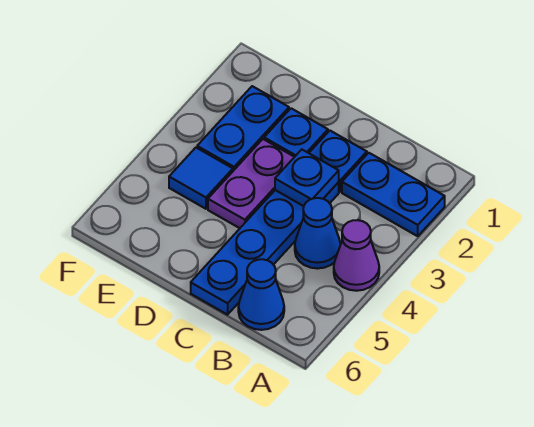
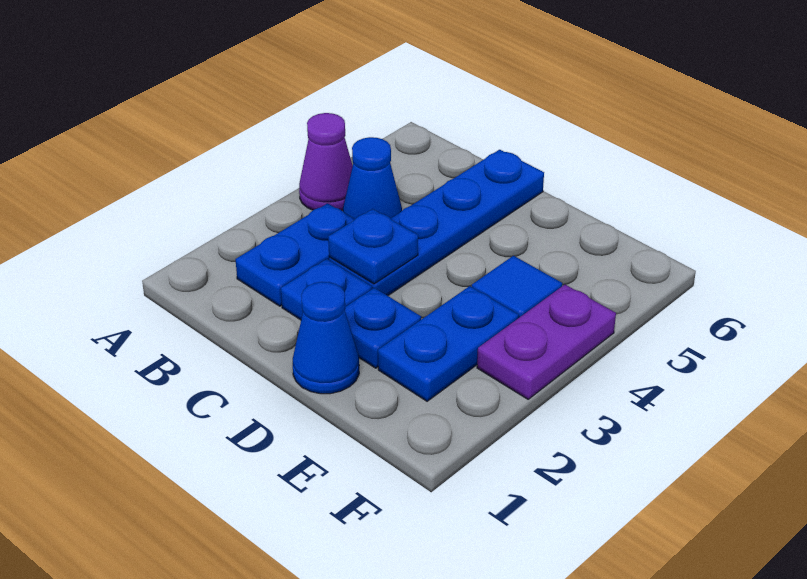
blue plate A2:B2 level 1 -> blue plate B2:B3 level 1
blue cone B6 level 1 -> blue cone D1 level 1
purple plate D3:D4 level 1 -> purple plate F3:F4 level 1

